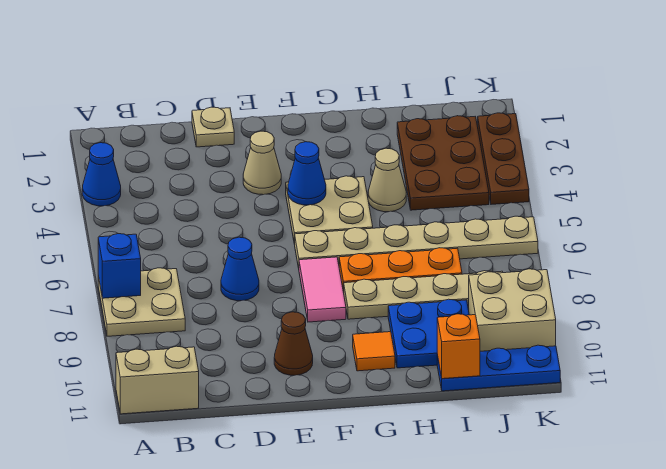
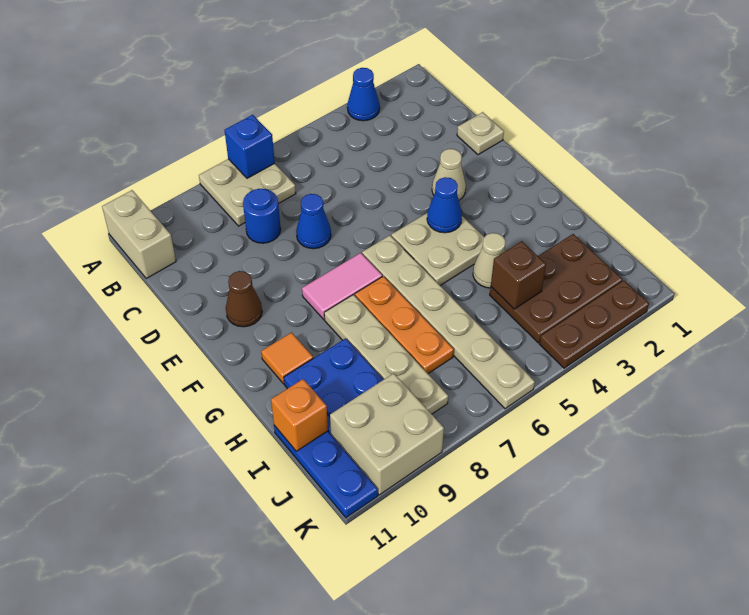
none -> blue round brick C8 level 1
none -> brown brick I4 level 2

